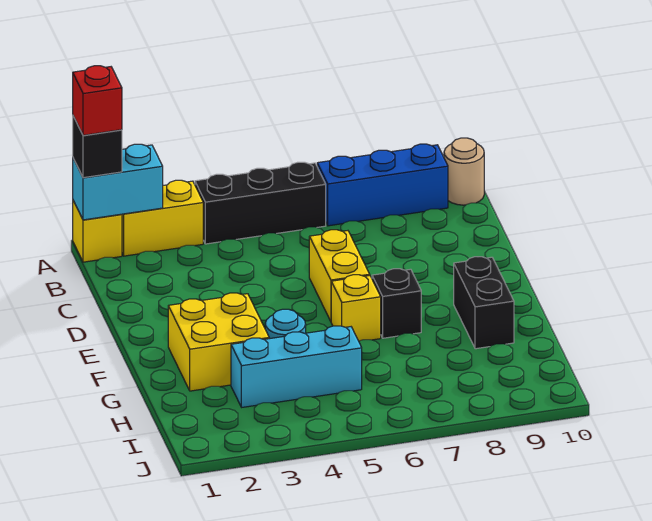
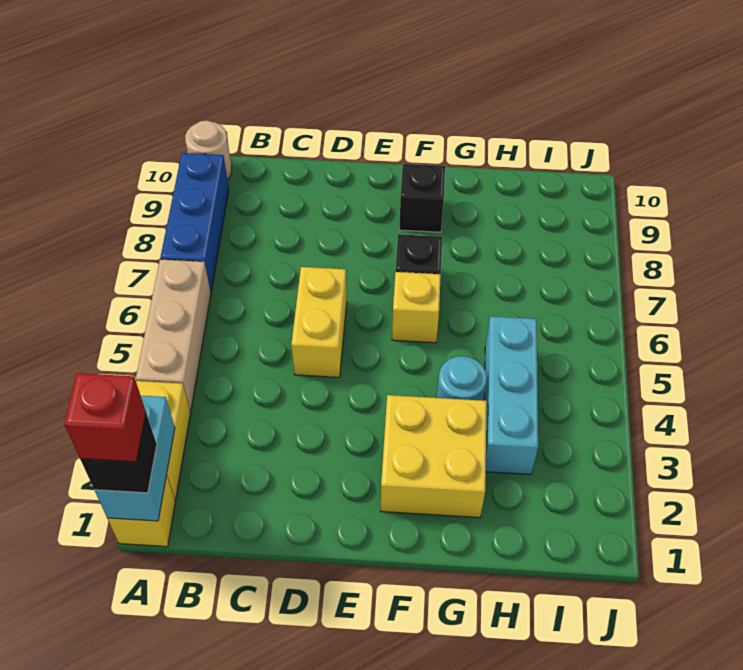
black brick A4:A6 level 1 -> tan brick A4:A6 level 1
yellow brick D6:E6 level 1 -> yellow brick D5:D6 level 1
black brick F9:G9 level 1 -> black brick F9 level 1

